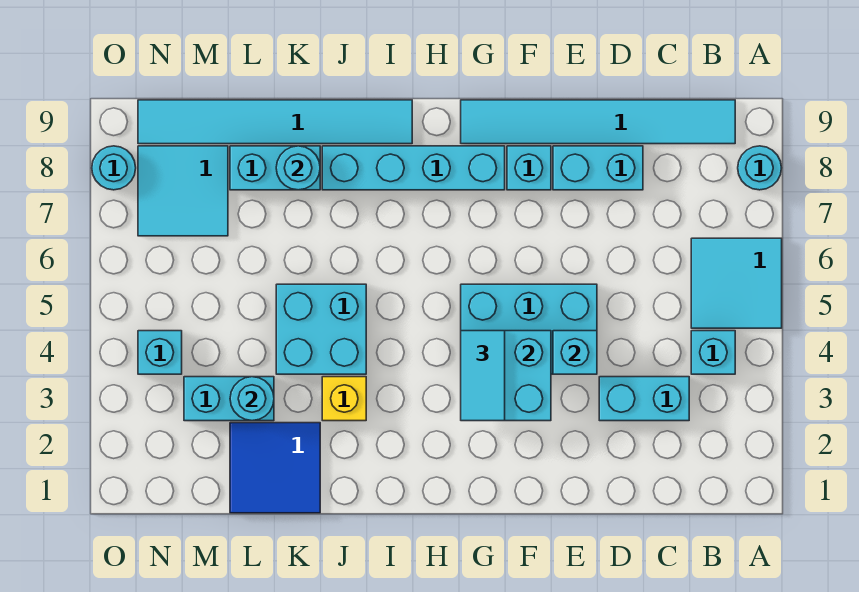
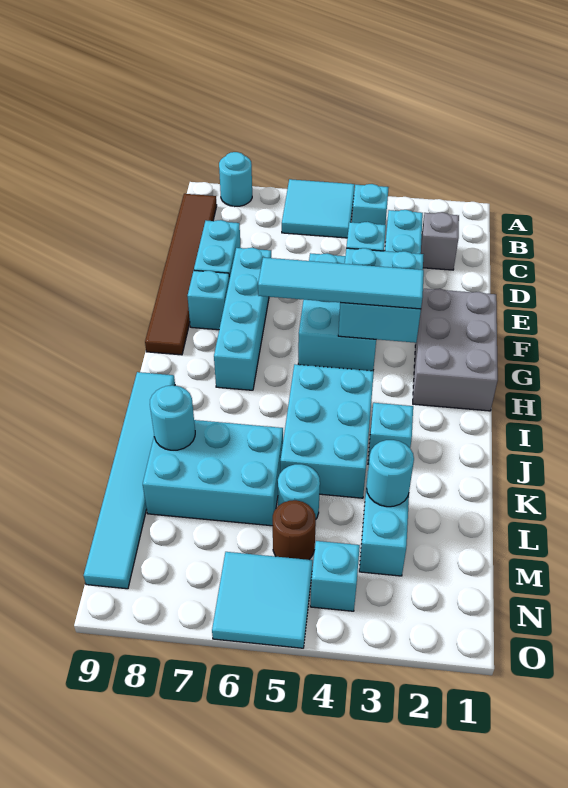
cyan tile B9:G9 level 1 -> brown tile B9:G9 level 1
none -> grey brick C2 level 1
none -> grey brick F1:H2 level 1
cyan tile G3:G4 level 3 -> cyan tile G3:G6 level 3
cyan brick G8:J8 level 1 -> cyan brick E7:H7 level 1
yellow brick J3 level 1 -> cyan brick J3 level 1
cyan brick J4:K5 level 1 -> cyan brick I4:K5 level 1
blue tile K1:L2 level 1 -> none
cyan brick K8:L8 level 1 -> cyan brick K6:L8 level 1
none -> brown round brick M5 level 1
cyan tile M7:N8 level 1 -> cyan tile N5:O6 level 1
cyan round brick O8 level 1 -> cyan round brick L5 level 1

